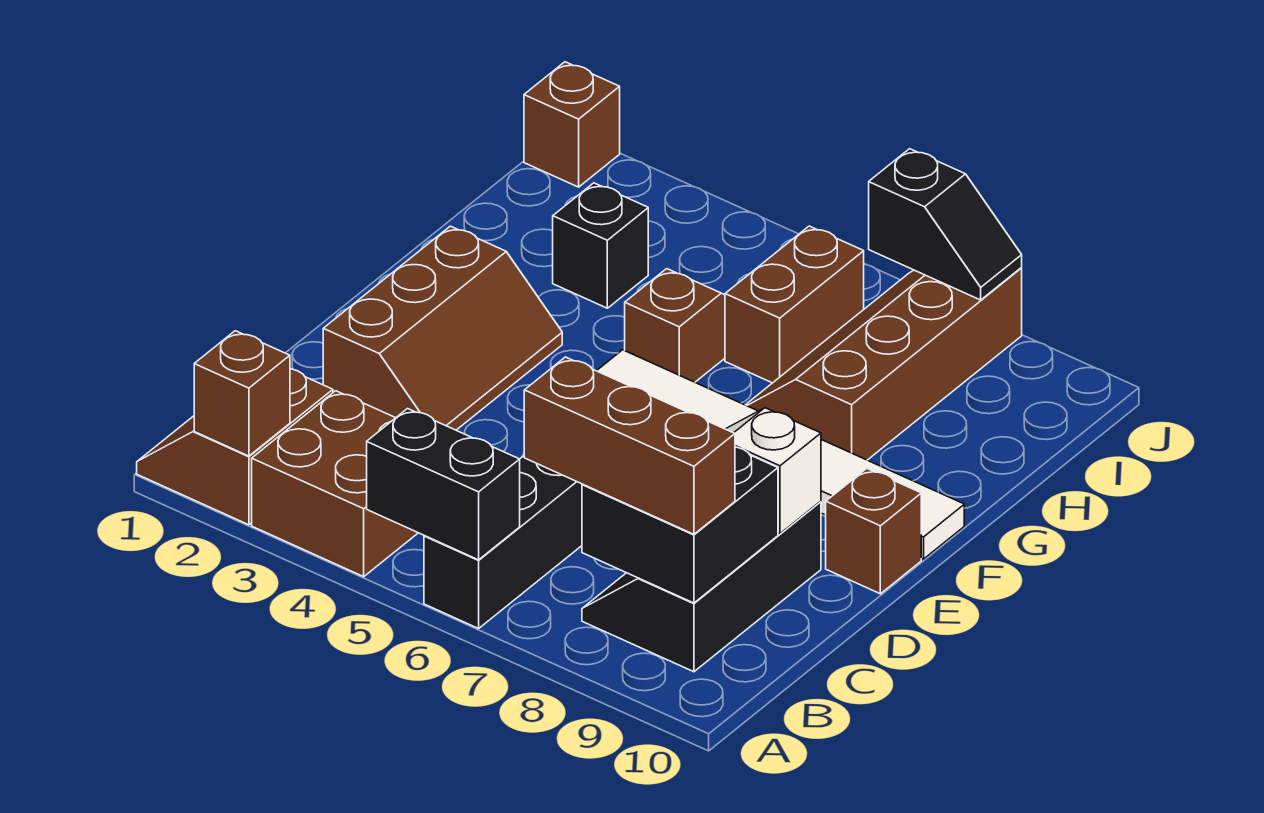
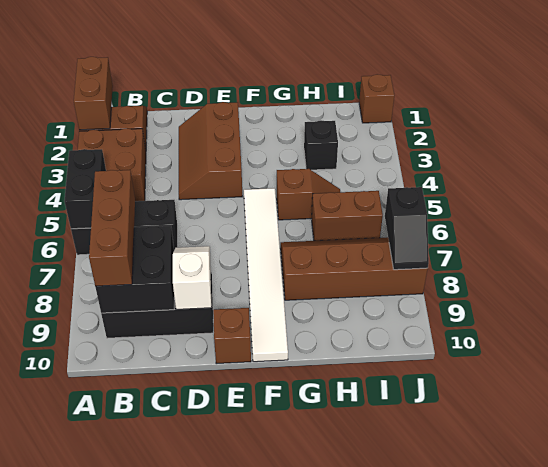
brown brick A2 level 2 -> brown brick A1:A2 level 2
brown slope D2:F3 level 1 top 2 -> brown slope D2:E4 level 1 top E

